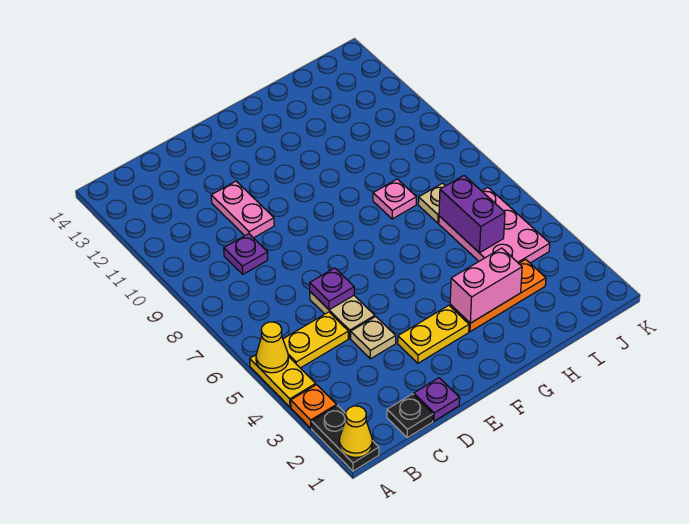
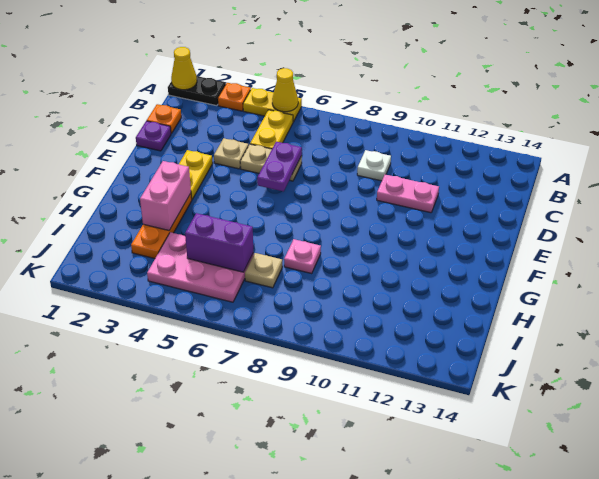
black plate C1 level 1 -> orange plate C1 level 1
purple plate C9 level 1 -> white plate C9 level 1
purple plate D6 level 2 -> purple plate D6:E6 level 2

